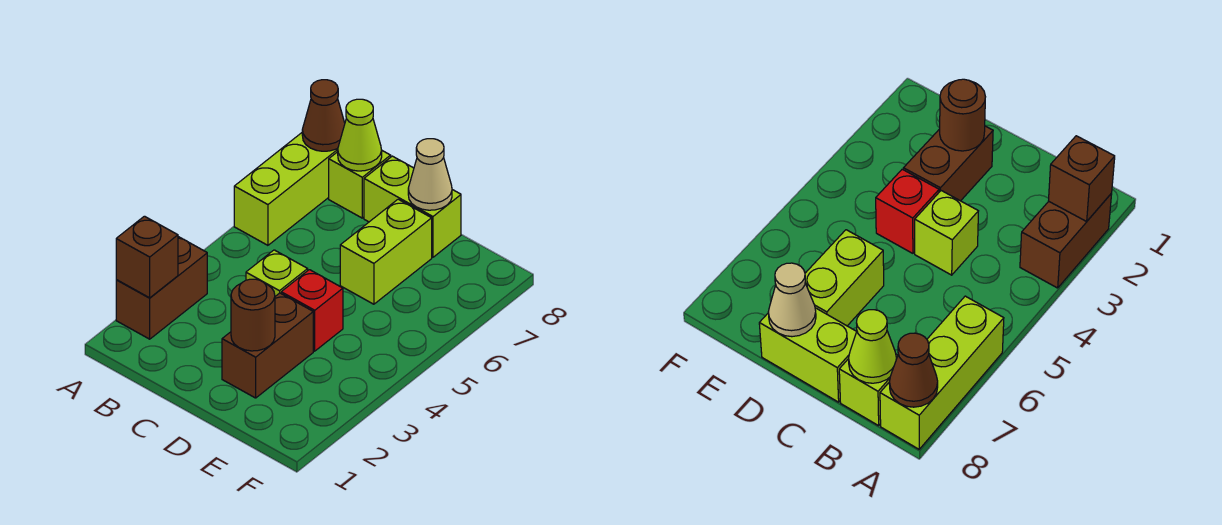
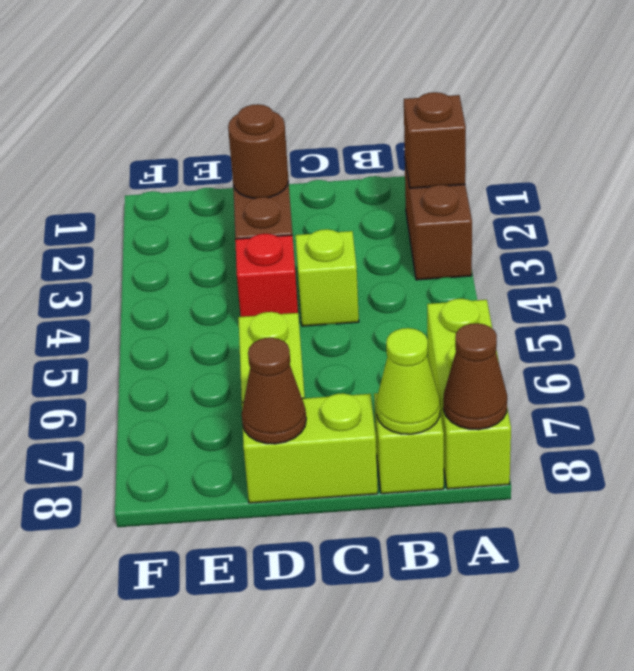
tan cone D8 level 2 -> brown cone D8 level 2

